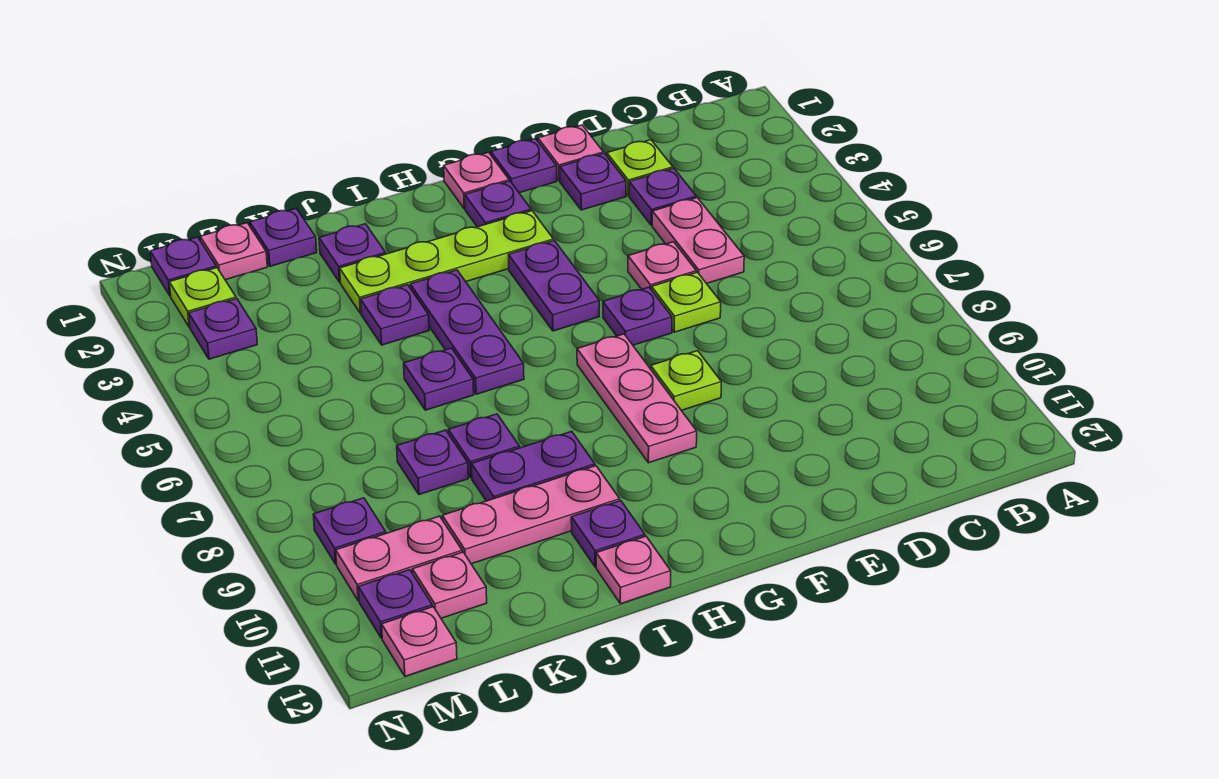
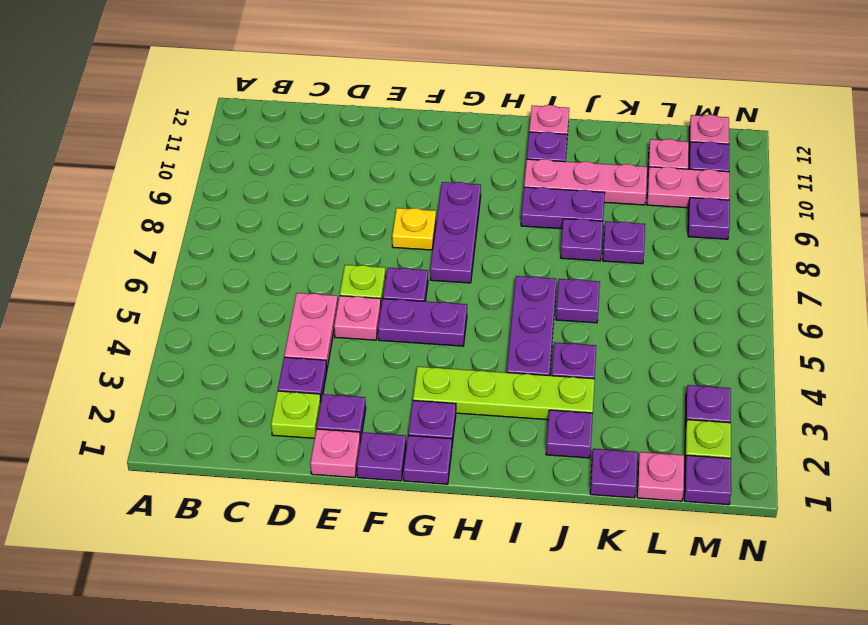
lime plate F8 level 1 -> yellow plate F8 level 1
pink plate G1 level 1 -> purple plate G1 level 1
purple plate G4:G5 level 1 -> purple plate F5:G5 level 1
pink plate G7:G9 level 1 -> purple plate G7:G9 level 1

